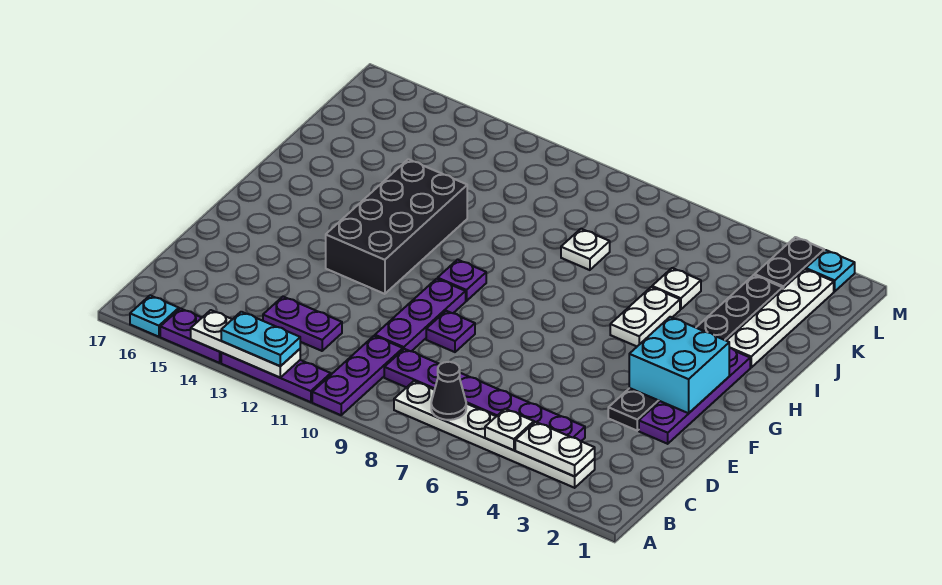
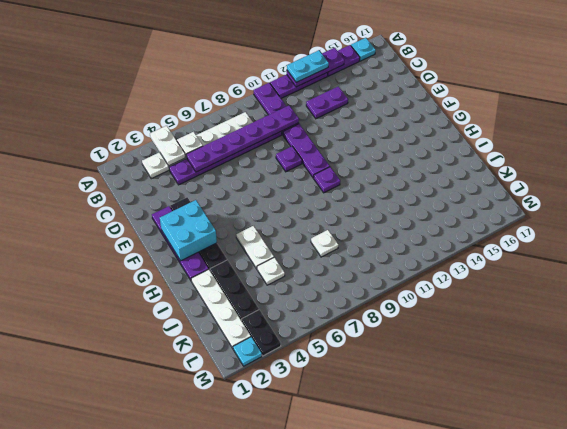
white plate A12:A14 level 2 -> purple plate A12:A14 level 2
white plate B3:B4 level 2 -> white plate A4:B4 level 2
black cone B7 level 2 -> none
none -> purple plate C5:C10 level 2
black brick F12:I13 level 1 -> none

